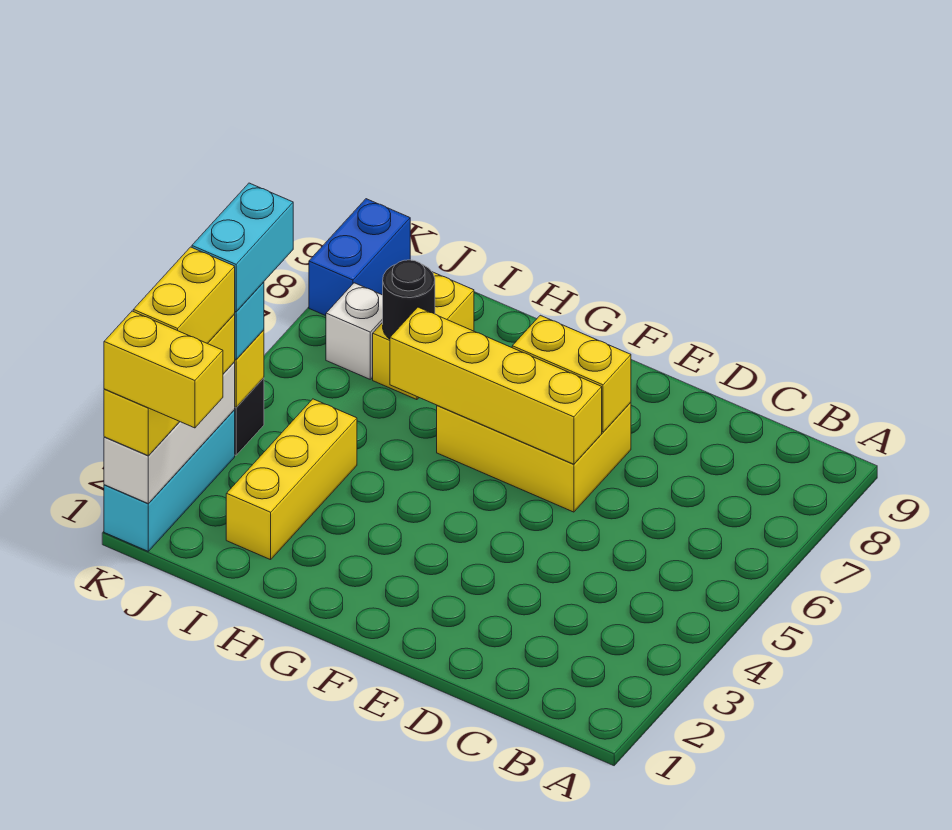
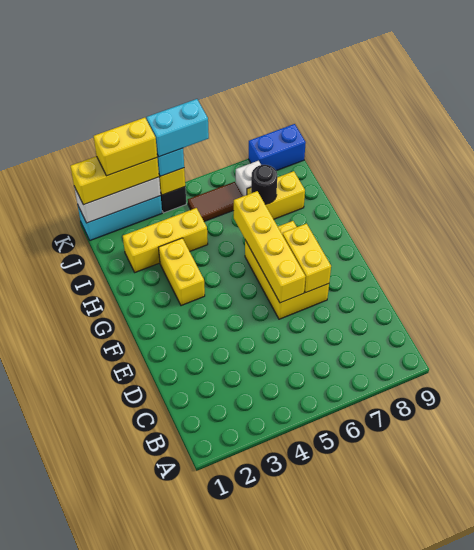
yellow brick J1:K1 level 4 -> yellow brick G3:H3 level 1
none -> brown tile J5:J6 level 1

